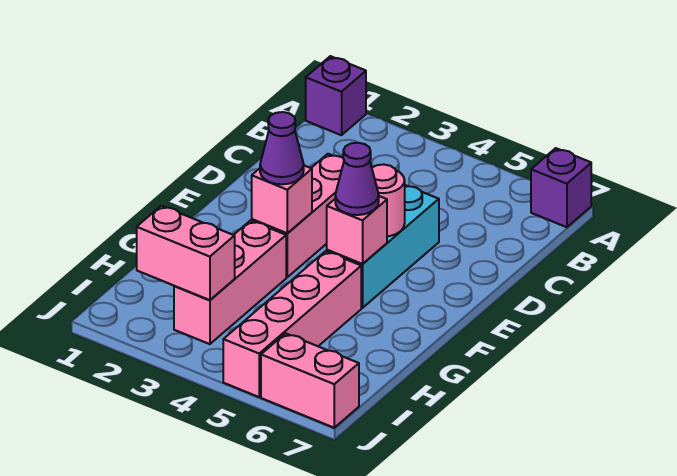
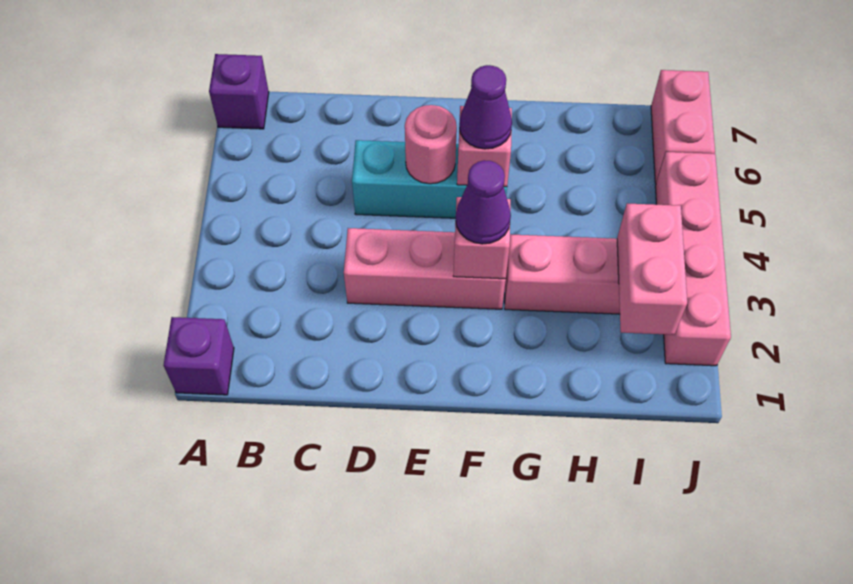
pink brick G5:J5 level 1 -> pink brick J2:J5 level 1

